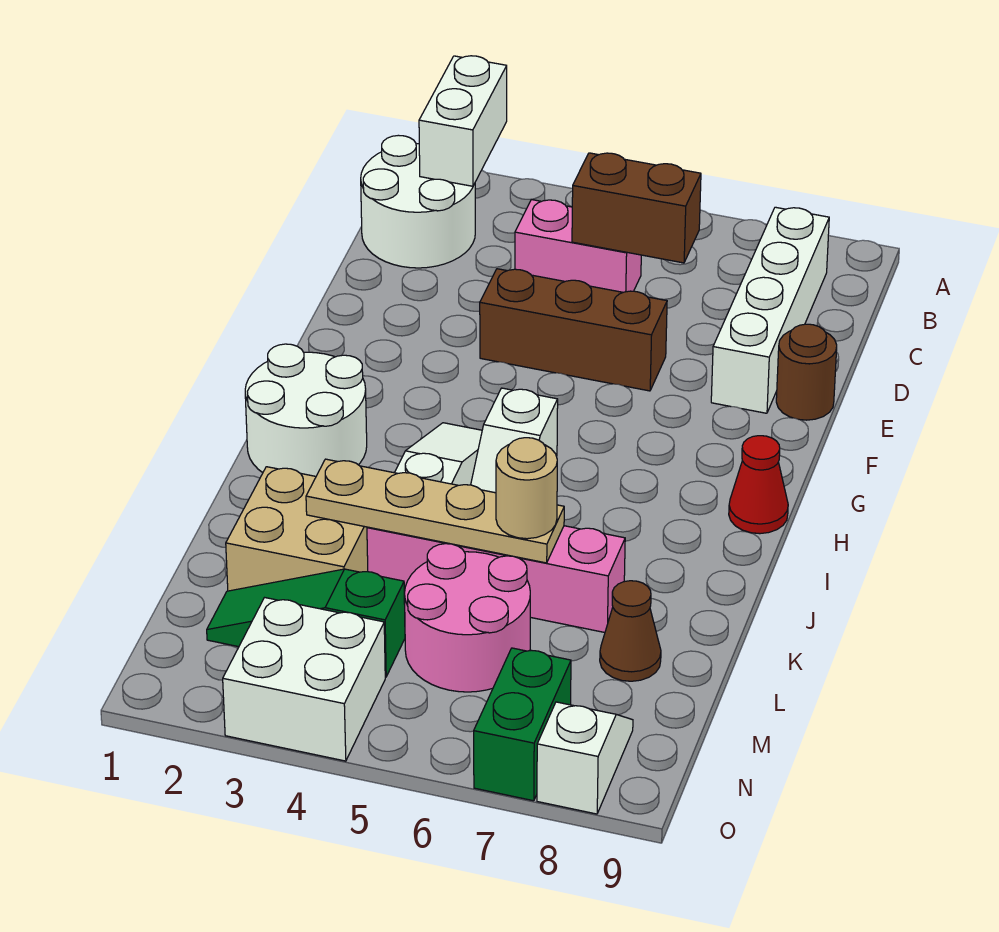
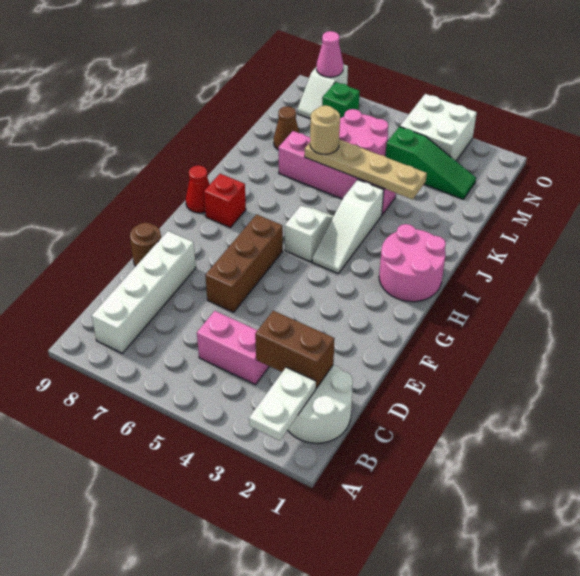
white brick A2:B2 level 2 -> white plate A2:B2 level 2
brown brick C5:C6 level 2 -> brown brick C2:C3 level 2
brown brick E4:E6 level 1 -> brown brick E6:G6 level 1
white round brick H1:I2 level 1 -> pink round brick H1:I2 level 1
none -> red brick H8 level 1
tan brick K2:L3 level 1 -> none
green brick N7:O7 level 1 -> green brick N7 level 1
none -> pink cone O8 level 2

